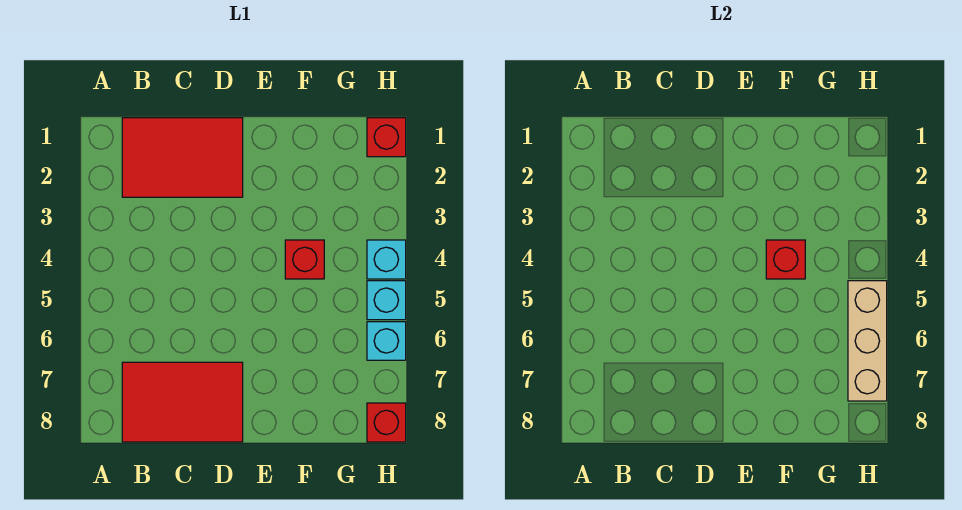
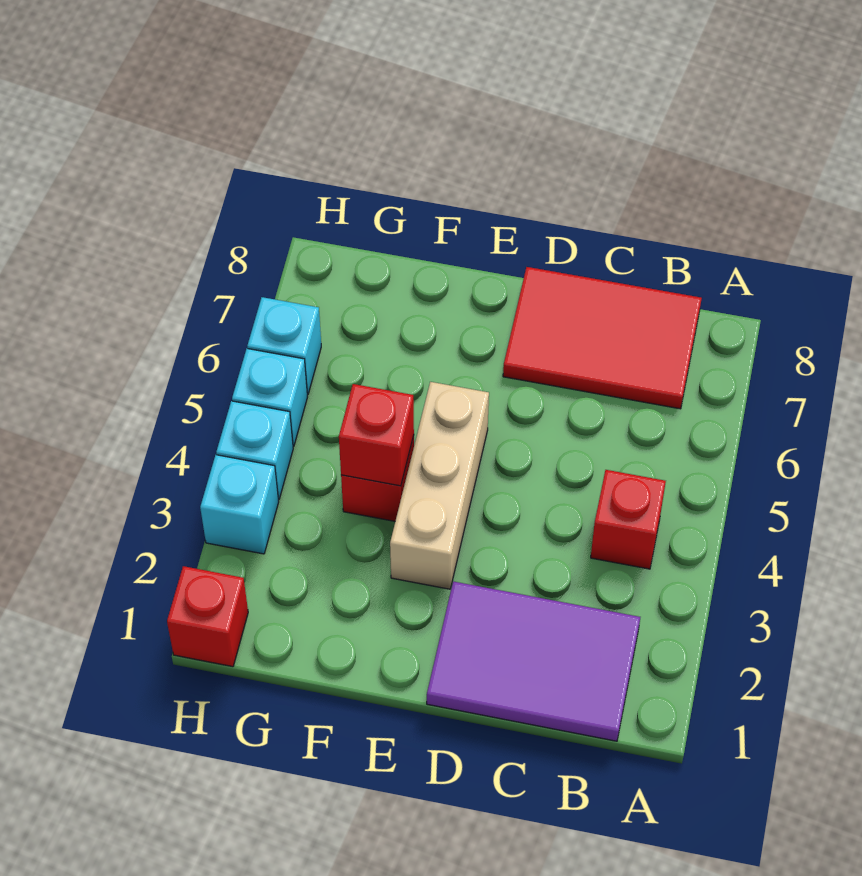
red tile B1:D2 level 1 -> purple tile B1:D2 level 1
none -> cyan brick H3 level 1
tan brick H5:H7 level 2 -> tan brick E3:E5 level 1
red brick H8 level 1 -> red brick B4 level 1

